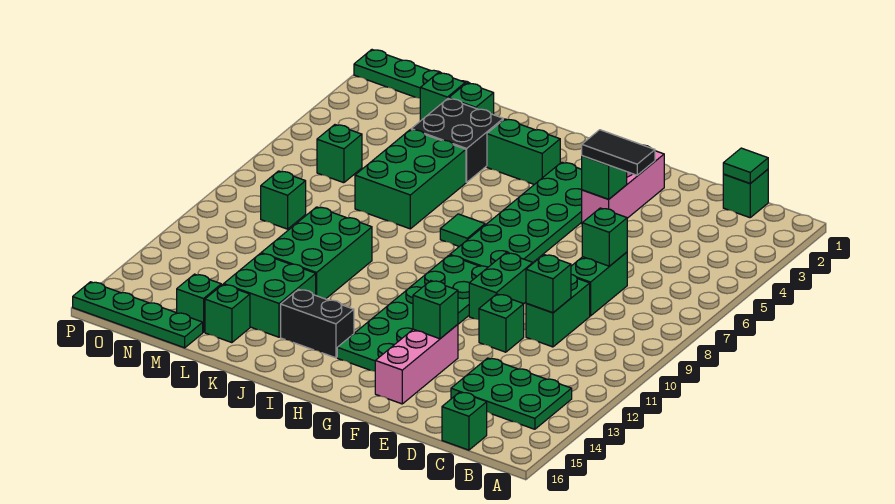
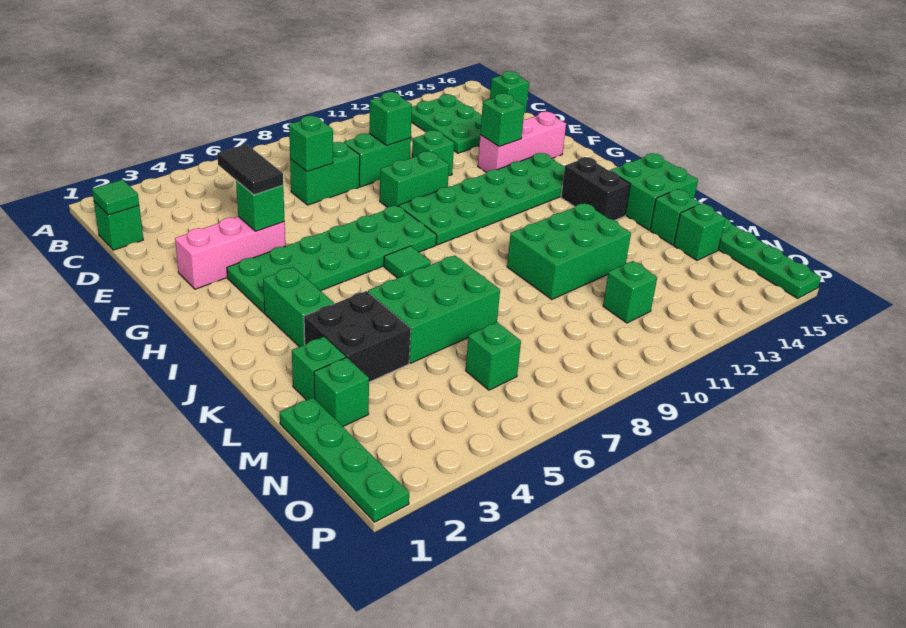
green brick K13:L14 level 1 -> green brick J15:K16 level 1
green brick N9 level 1 -> green brick N11 level 1

